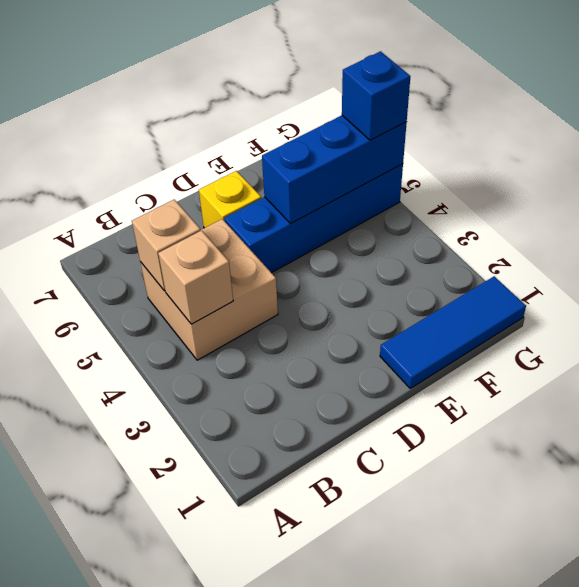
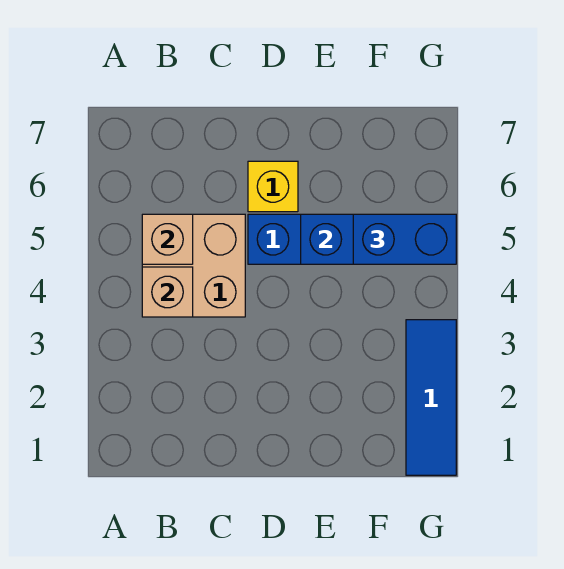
blue tile E1:G1 level 1 -> blue tile G1:G3 level 1
blue brick G5 level 3 -> blue brick F5:G5 level 3

